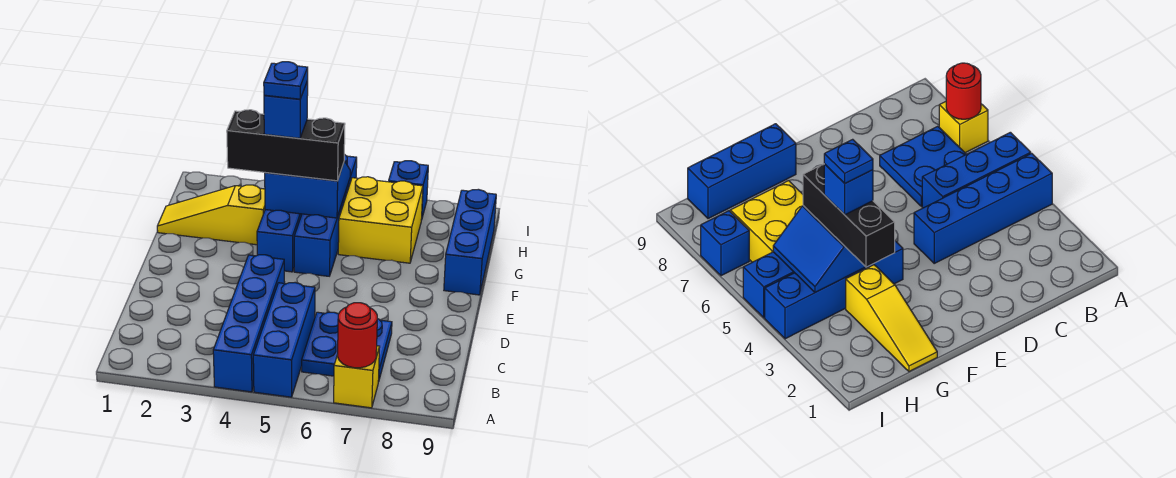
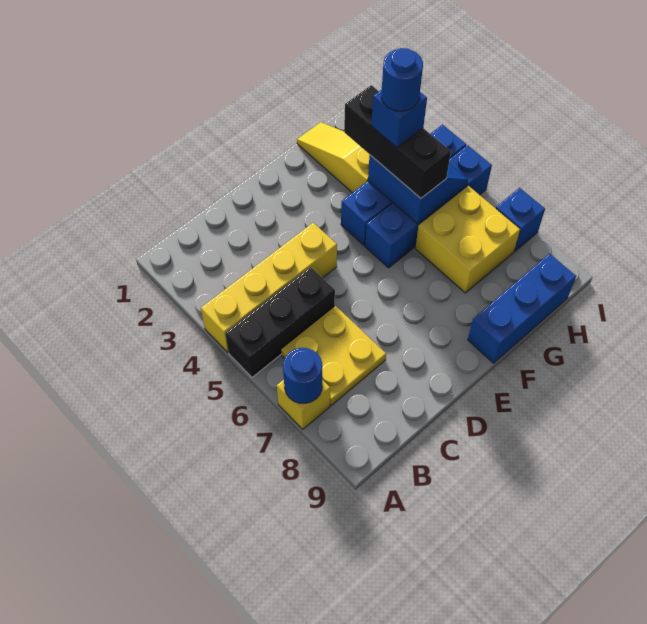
blue brick A4:D4 level 1 -> yellow brick A4:D4 level 1
blue brick A5:C5 level 1 -> black brick A5:C5 level 1
red round brick A7 level 2 -> blue round brick A7 level 2
blue plate B6:C7 level 1 -> yellow plate B6:C7 level 1
blue plate G4 level 5 -> blue round brick G4 level 5

